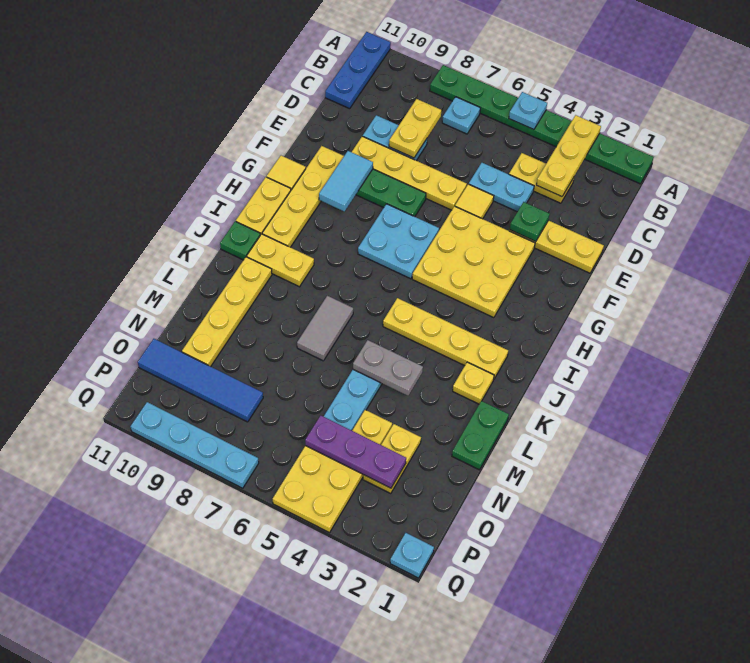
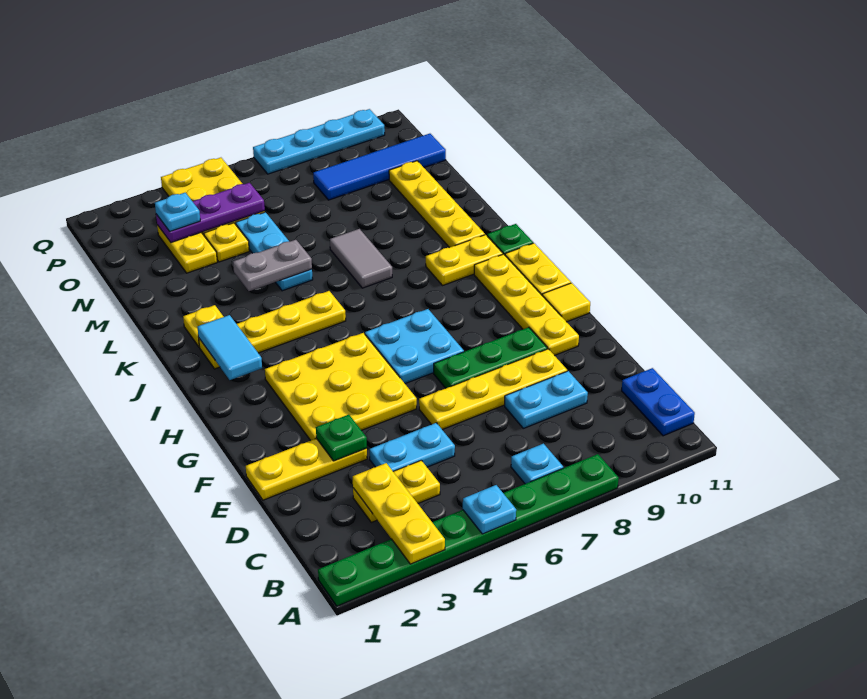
blue plate A11:C11 level 1 -> blue plate B11:C11 level 1
yellow plate C8:D8 level 2 -> none
yellow tile E5 level 1 -> none
cyan tile F9:G9 level 2 -> cyan tile I2:J2 level 2
green plate L1:M1 level 1 -> none
cyan plate Q1 level 1 -> cyan plate O3 level 3

